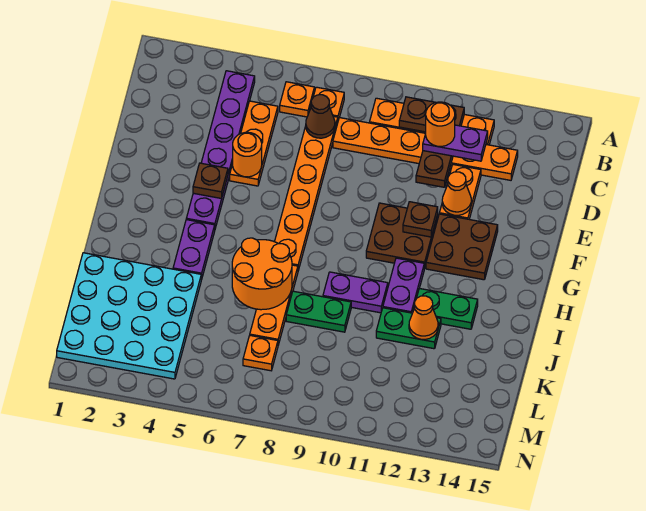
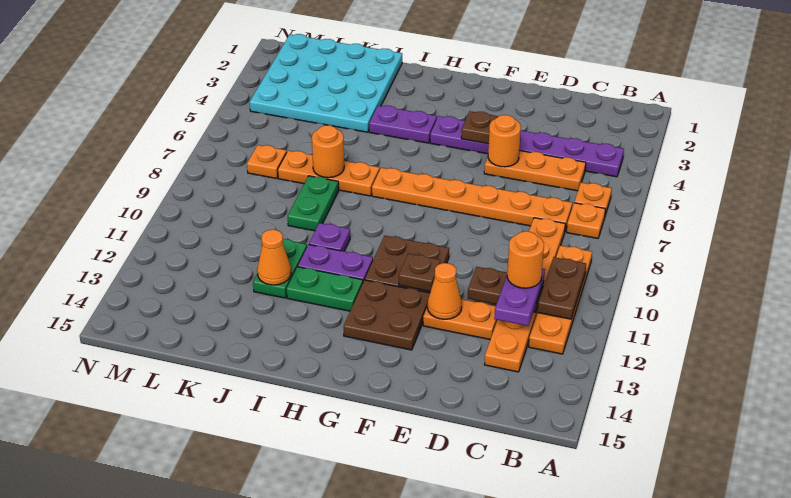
brown cone C7 level 2 -> none
orange round brick I6:J7 level 2 -> orange round brick J7 level 2
purple plate I9:I10 level 1 -> purple plate I10 level 1
green plate I12:I13 level 1 -> green plate H12:I12 level 1

